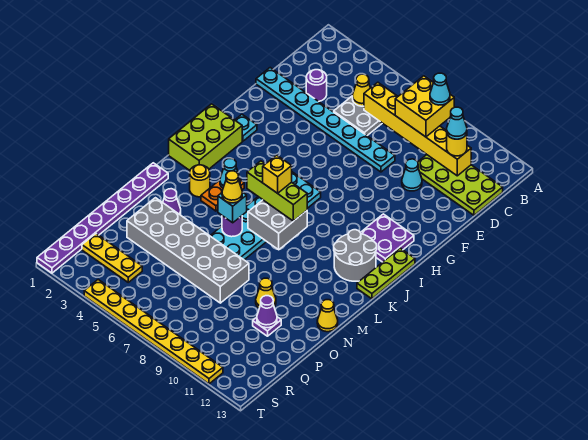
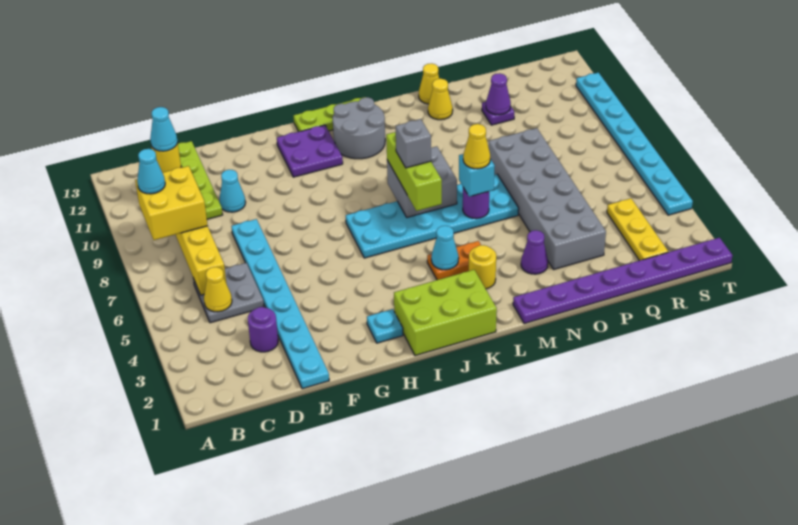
yellow brick K7 level 4 -> grey brick K7 level 4
yellow cone O10 level 1 -> yellow cone N12 level 1
yellow plate T4:T11 level 1 -> cyan plate T4:T11 level 1

